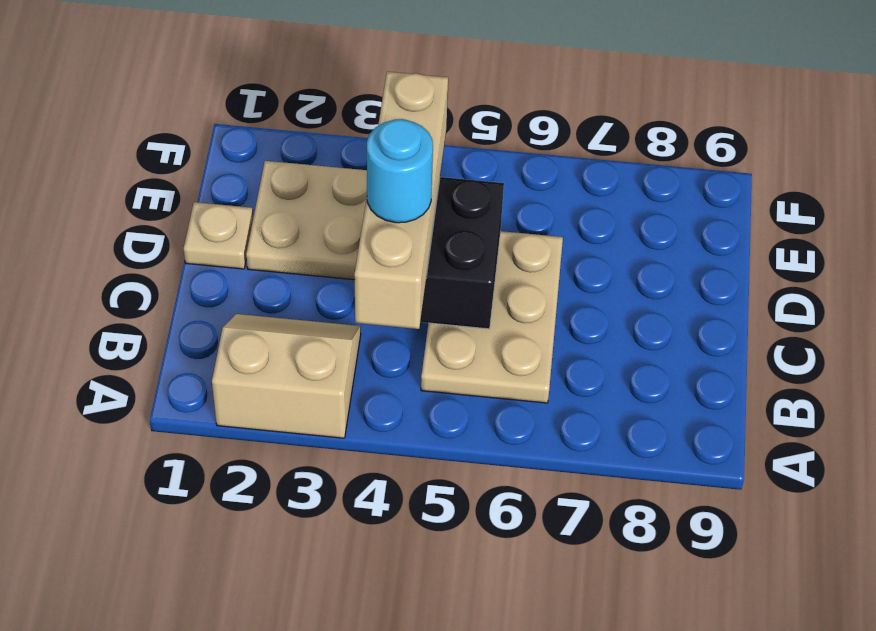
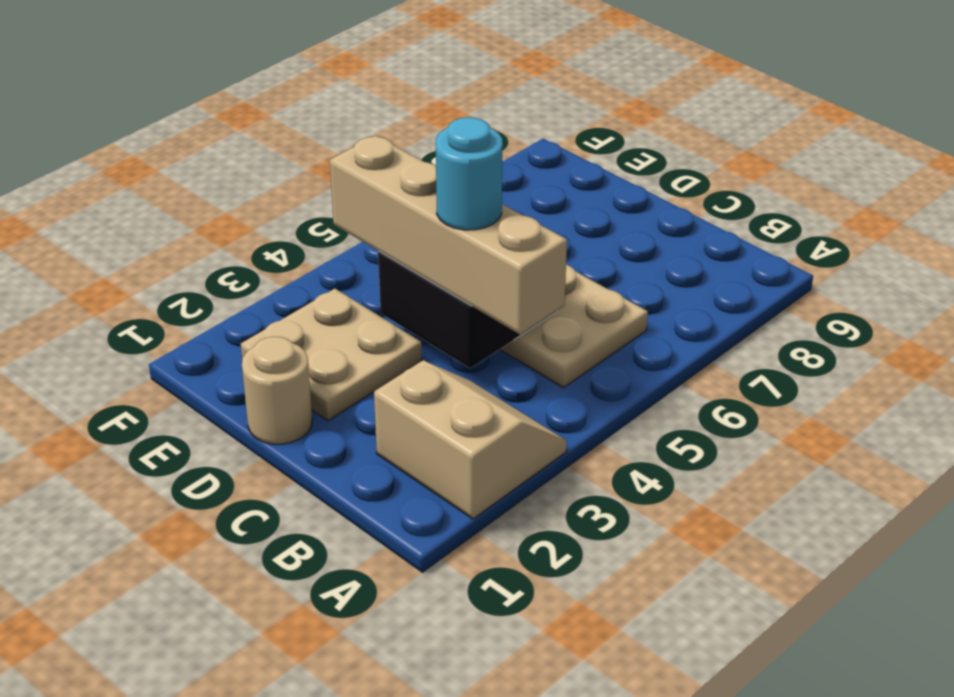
tan slope A2:B3 level 1 top A -> tan slope A2:B3 level 1 top 2
tan plate D1 level 1 -> tan round brick D1 level 1

